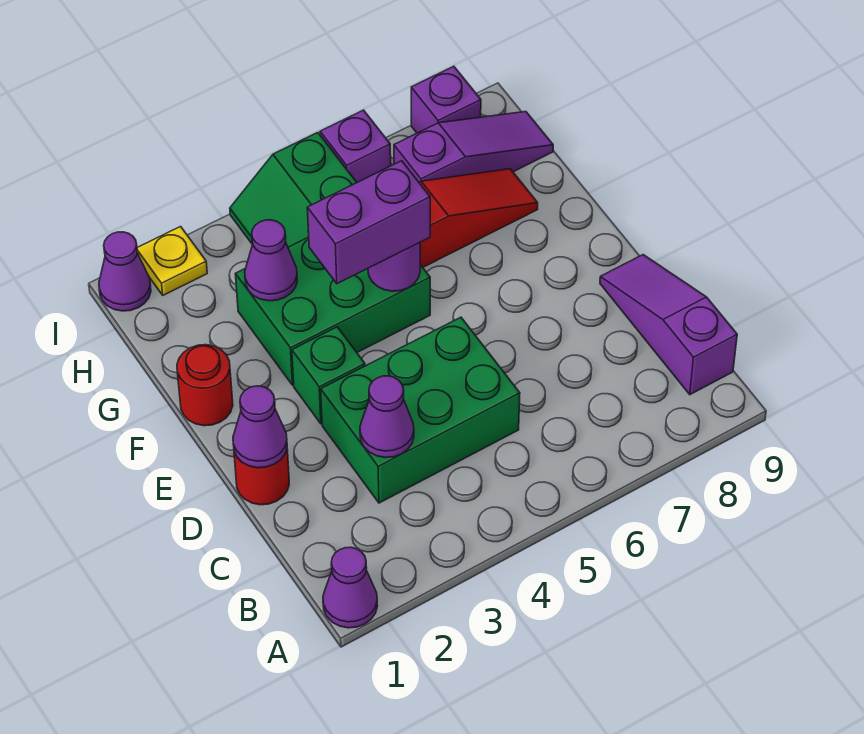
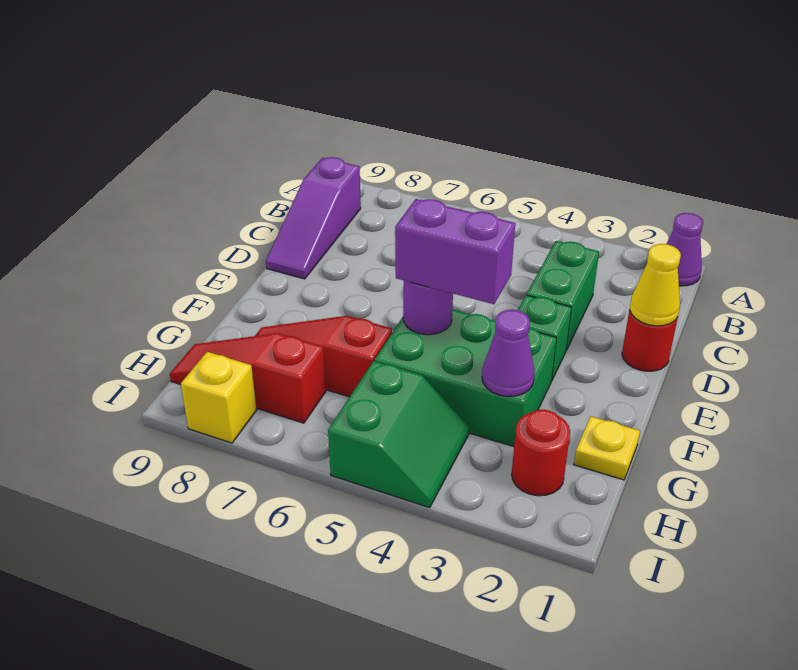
green brick C3:D5 level 1 -> green brick C3:D3 level 1
purple cone C3 level 2 -> none
purple cone D1 level 2 -> yellow cone D1 level 2
red round brick F1 level 1 -> red round brick H2 level 1
purple slope H7:H9 level 1 top 7 -> red slope H7:H9 level 1 top 7
purple cone I1 level 1 -> none
yellow plate I2 level 1 -> yellow plate G1 level 1
purple brick I6 level 1 -> none
purple brick I8 level 1 -> yellow brick I8 level 1

